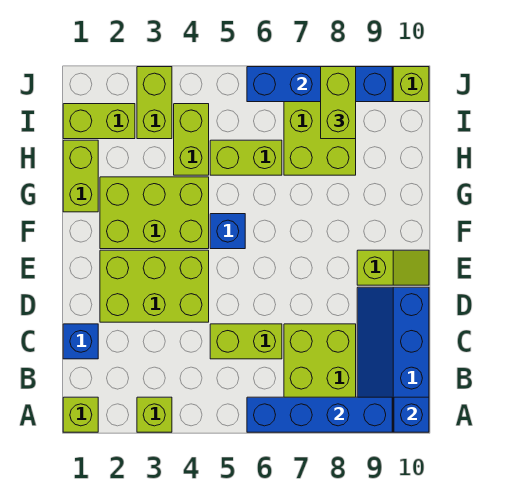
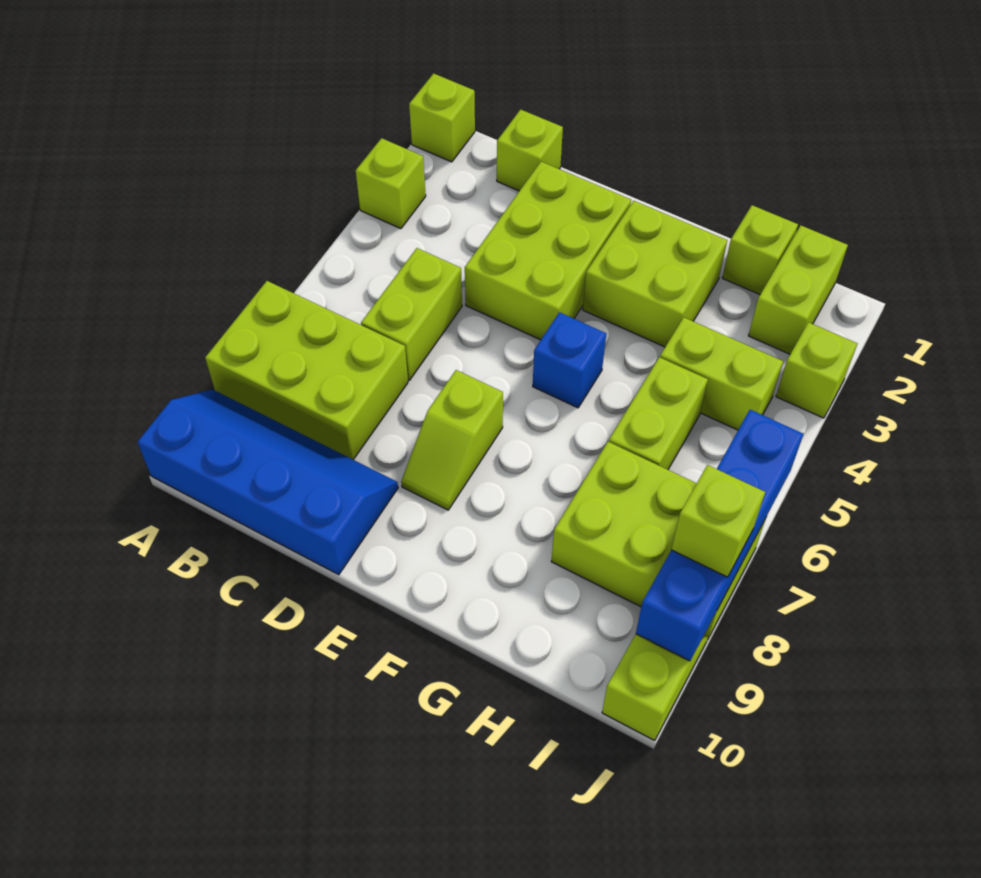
blue brick A6:A9 level 2 -> none
blue brick A10 level 2 -> none
blue brick C1 level 1 -> lime brick C1 level 1
lime slope E9:E10 level 1 top 9 -> lime slope E7:E8 level 1 top 7
lime brick F2:G4 level 1 -> lime brick F2:G3 level 1
lime brick G1:H1 level 1 -> lime brick H1 level 1
lime brick I3:J3 level 1 -> lime brick J3 level 1
lime brick I8:J8 level 3 -> lime brick J8 level 3

